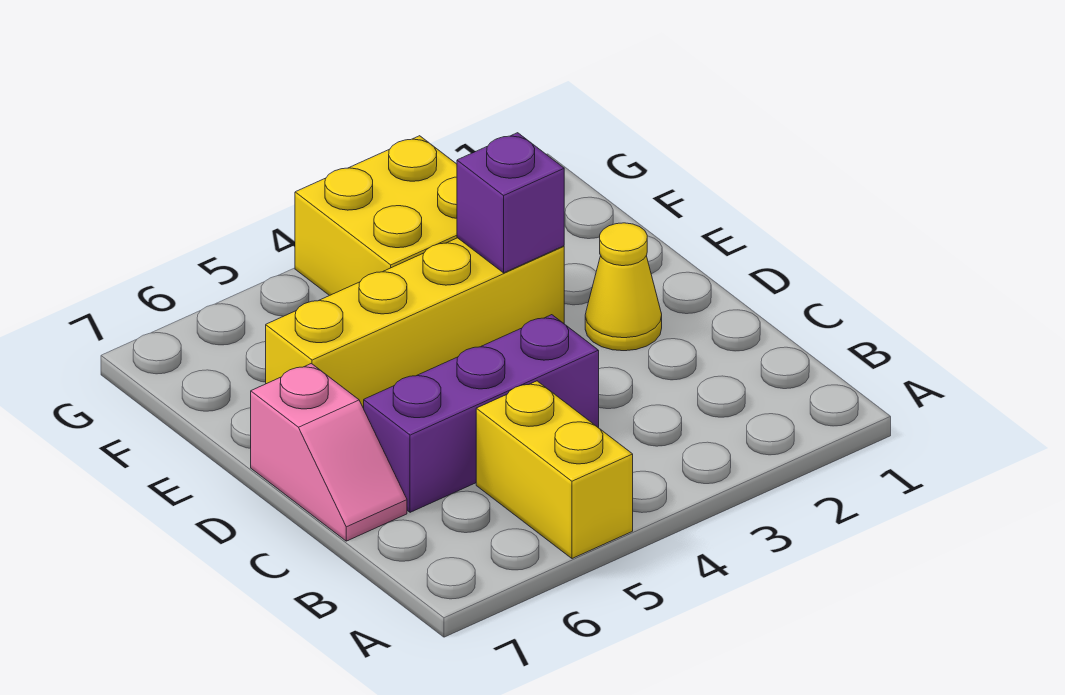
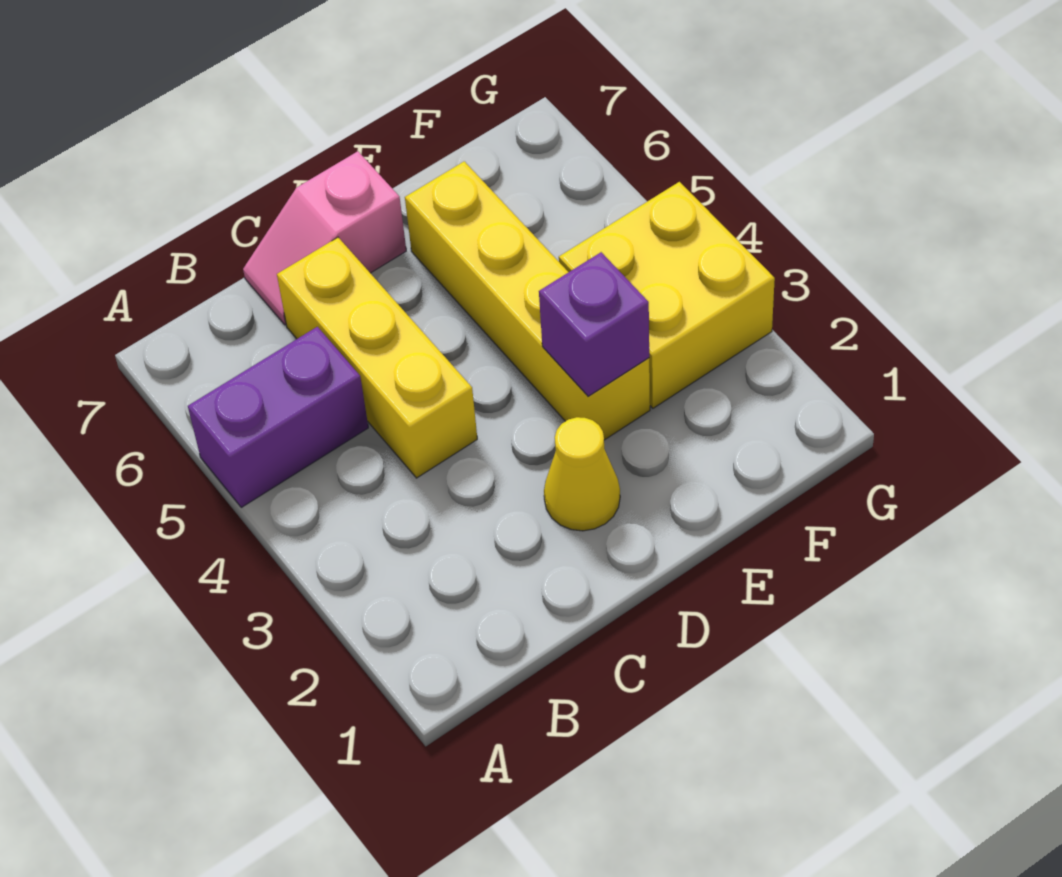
yellow brick A5:B5 level 1 -> purple brick A5:B5 level 1
purple brick C4:C6 level 1 -> yellow brick C4:C6 level 1

